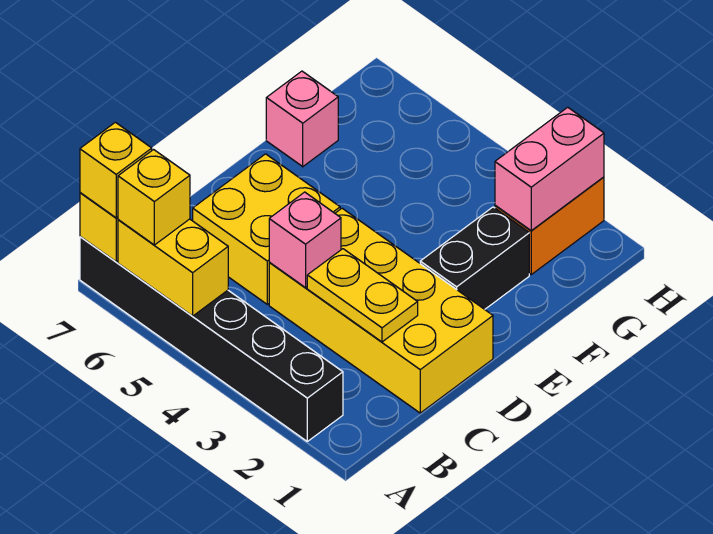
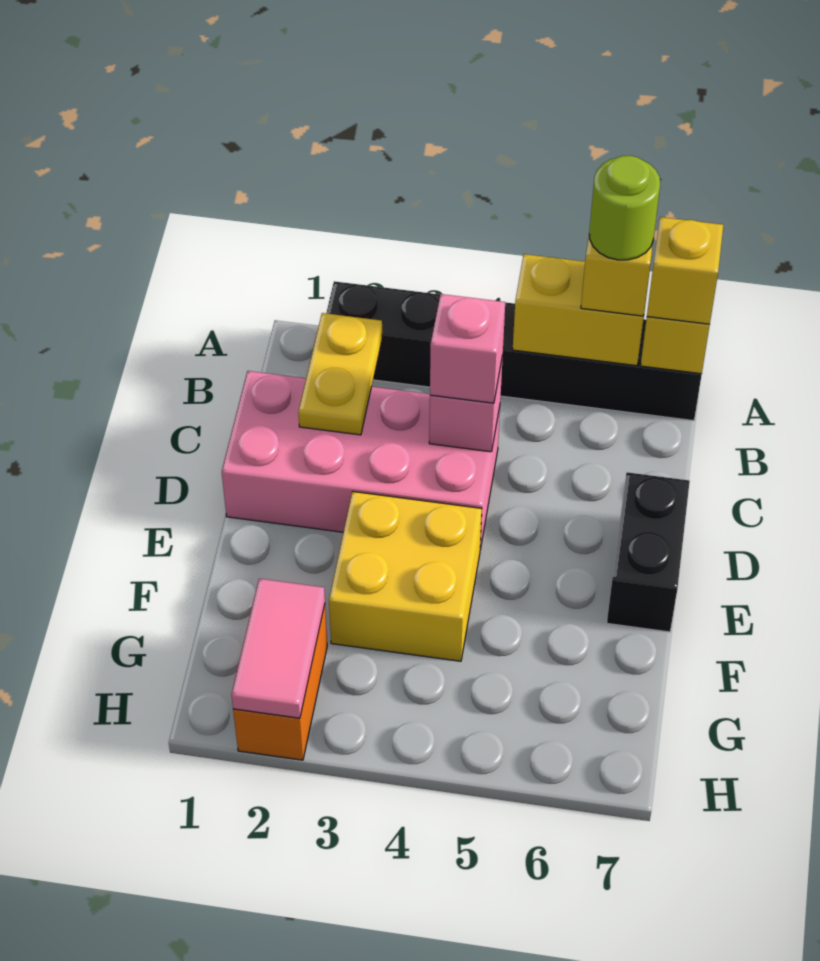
none -> lime round brick A6 level 4
yellow brick C1:D4 level 1 -> pink brick C1:D4 level 1
yellow plate C2:C3 level 2 -> yellow plate B2:C2 level 2
yellow brick C5:D6 level 1 -> yellow brick E3:F4 level 1
black brick E2:F2 level 1 -> black brick D7:E7 level 1
pink brick F7 level 1 -> pink brick C4 level 3
pink brick G2:H2 level 2 -> pink tile G2:H2 level 2

